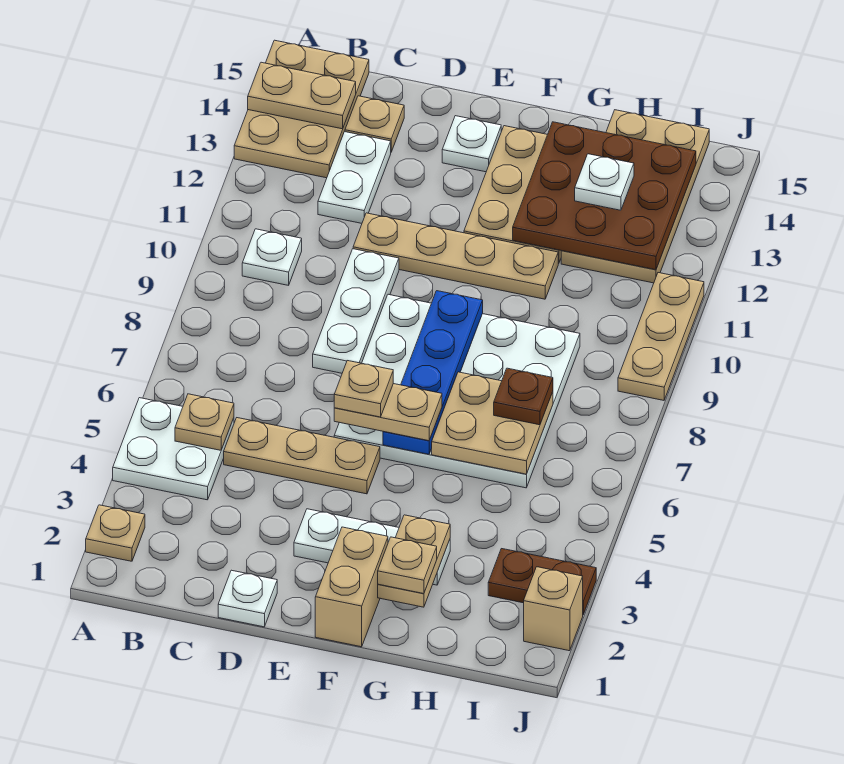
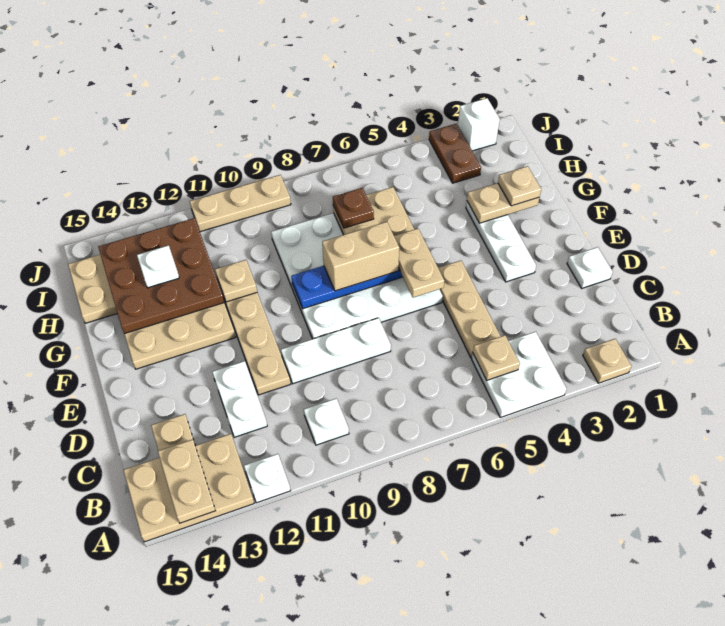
white plate C12:C13 level 1 -> white plate C12:D12 level 1
tan plate E6 level 4 -> tan plate G11 level 2
white plate E14 level 1 -> white plate A12 level 1
tan brick F1:F2 level 1 -> tan brick F7:F8 level 3
tan brick J2 level 1 -> white brick J2 level 1

